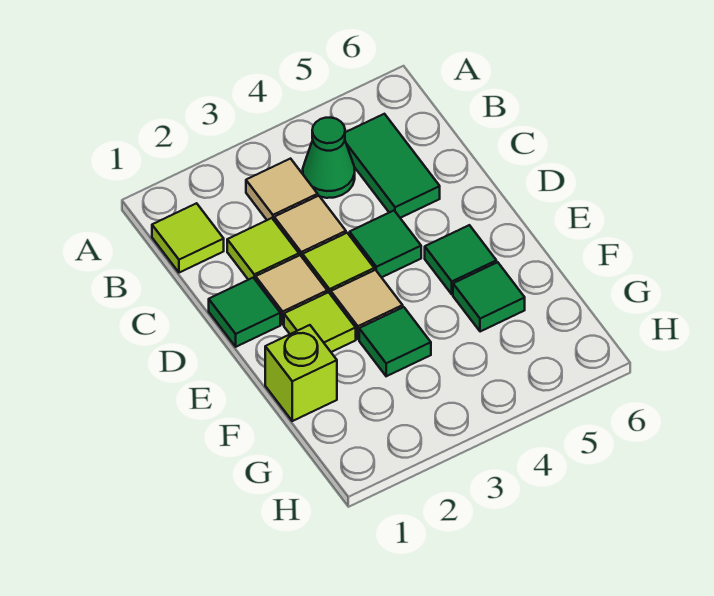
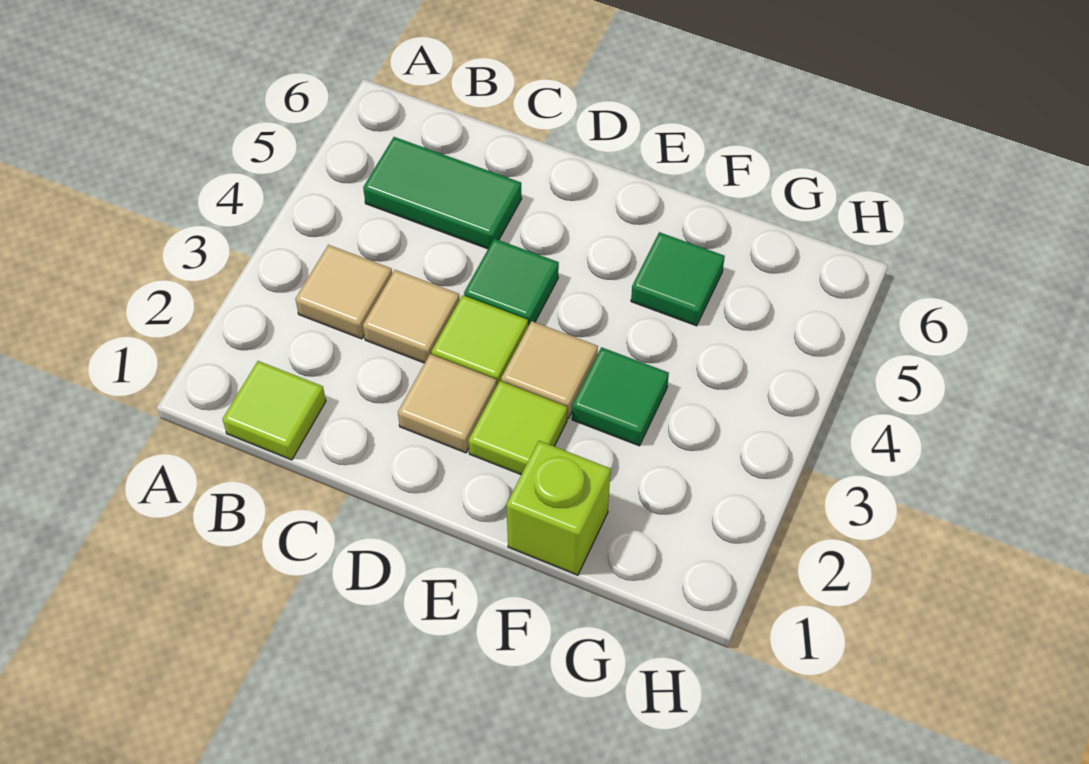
green cone B4 level 1 -> none
lime tile C2 level 1 -> none
green tile D1 level 1 -> none
green tile E5 level 1 -> none

